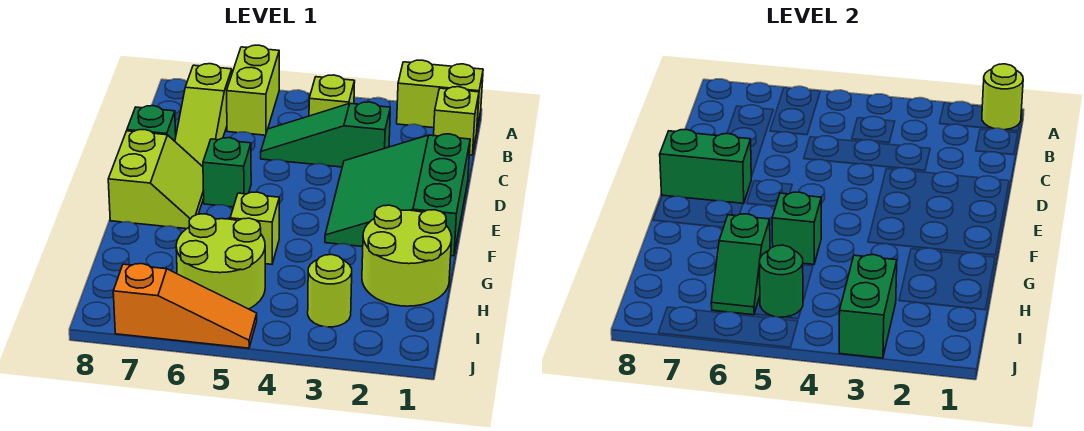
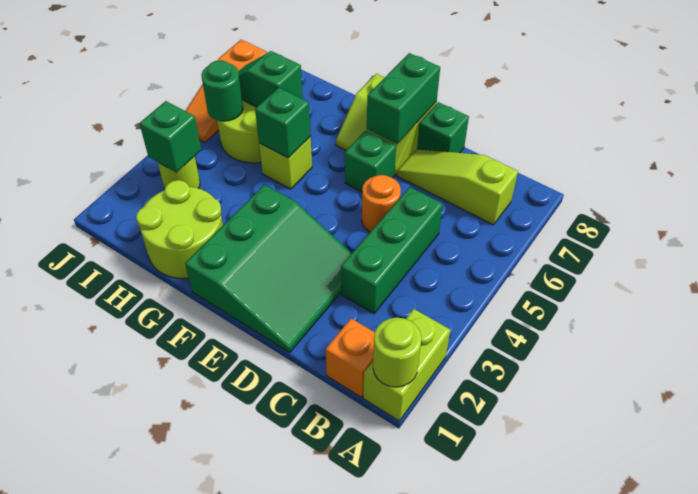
lime brick A6:B6 level 1 -> none
lime brick B1 level 1 -> orange brick B1 level 1
lime brick B4 level 1 -> none
green slope C3:C5 level 1 top 3 -> green brick C3:C5 level 1
green slope D1:F3 level 1 top 1 -> green slope D1:F3 level 1 top F
none -> orange round brick D5 level 1
green brick I3:J3 level 2 -> green brick I3 level 2

